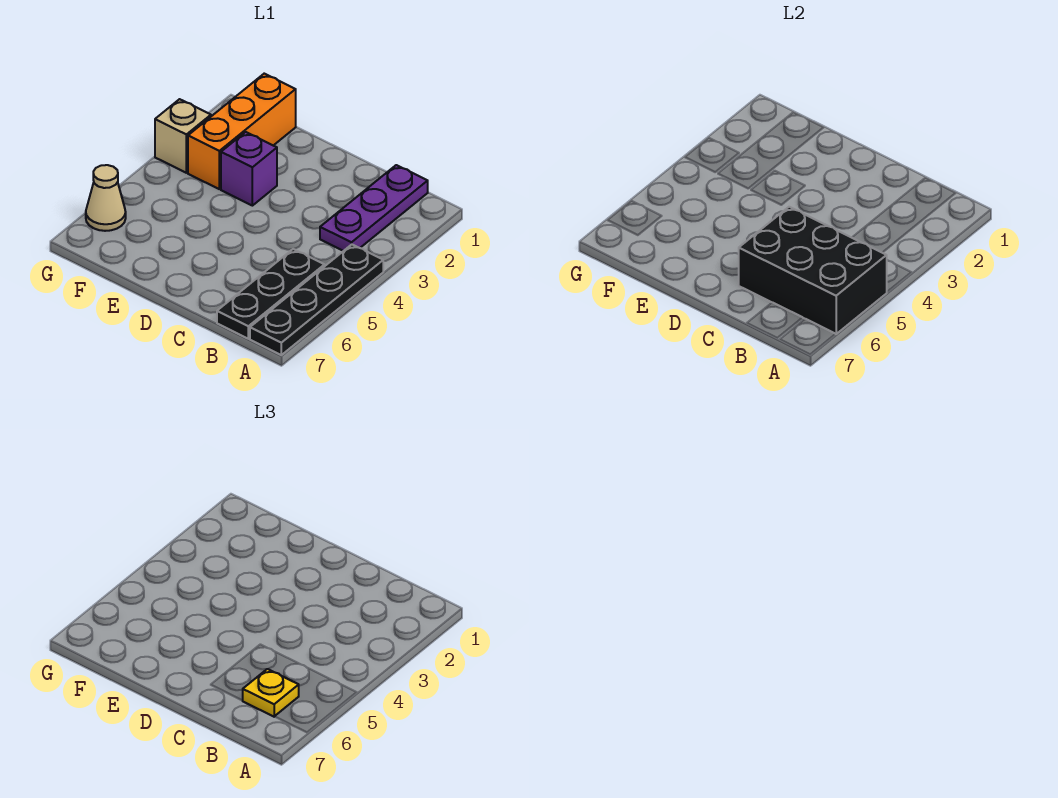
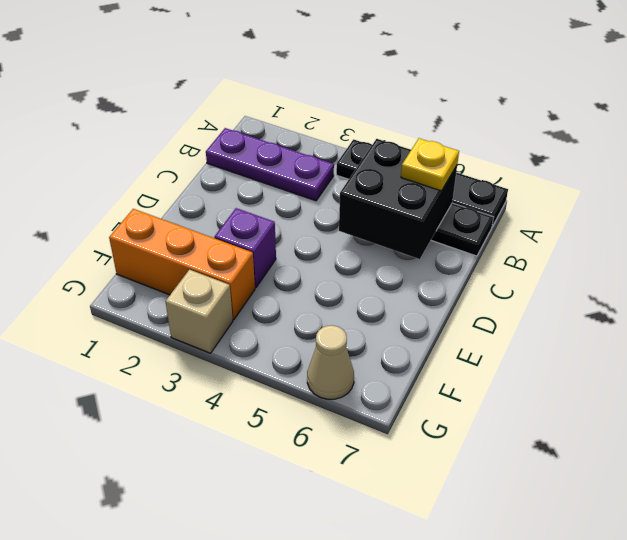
black brick A5:C6 level 2 -> black brick B5:C6 level 2

